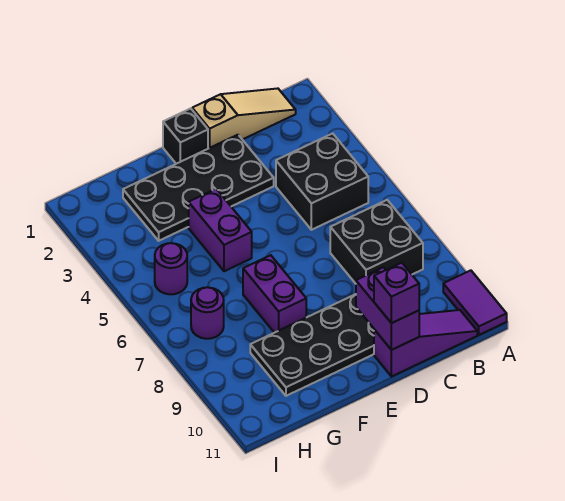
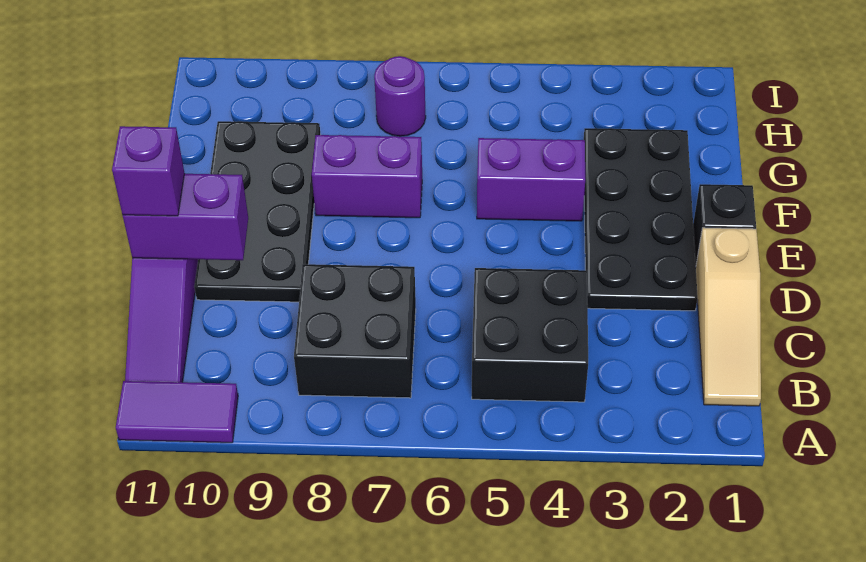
purple round brick H5 level 1 -> none

